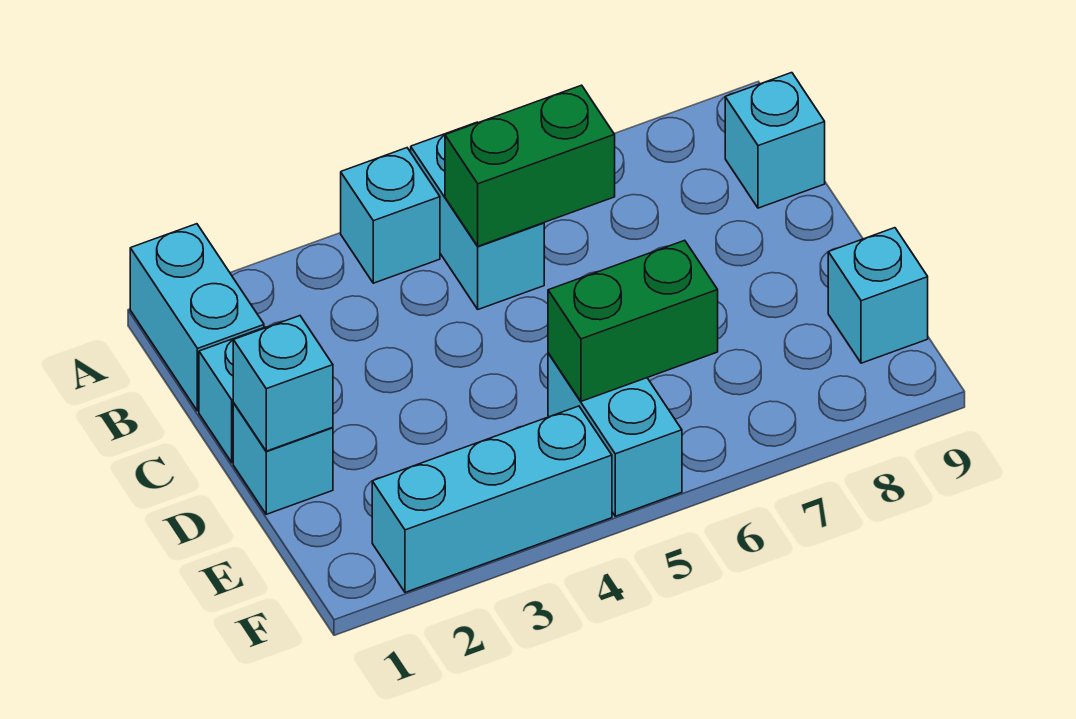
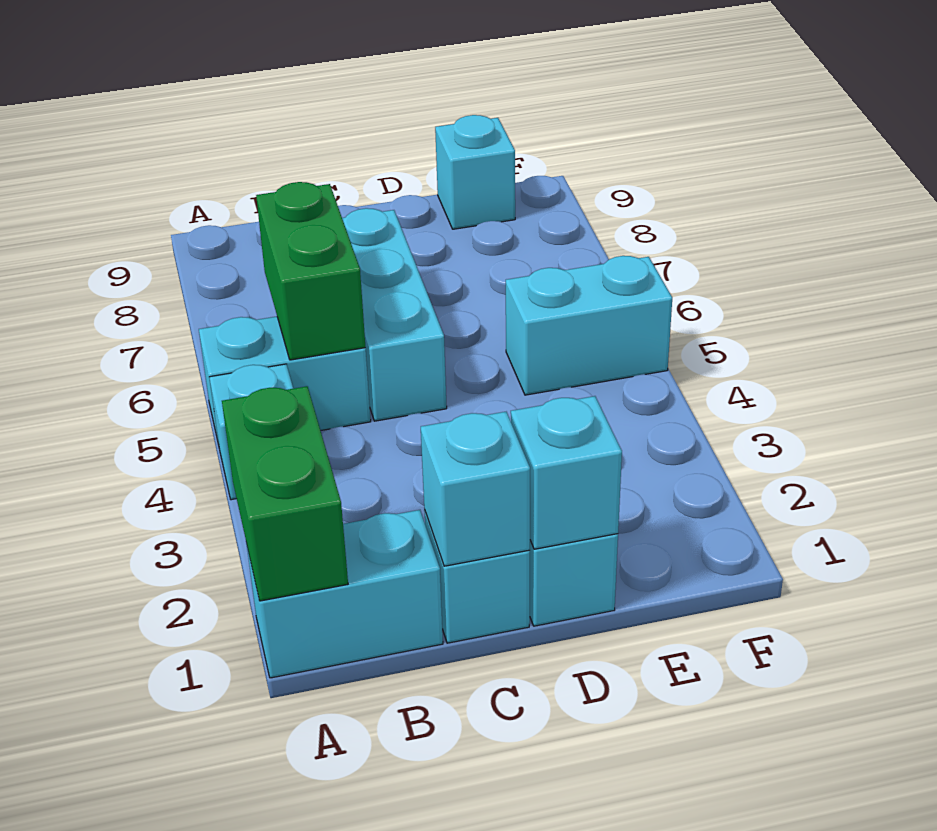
cyan brick B9 level 1 -> cyan brick C1 level 2
green brick E5:E6 level 2 -> green brick A1:A2 level 2
cyan brick F2:F4 level 1 -> cyan brick C5:C7 level 1

